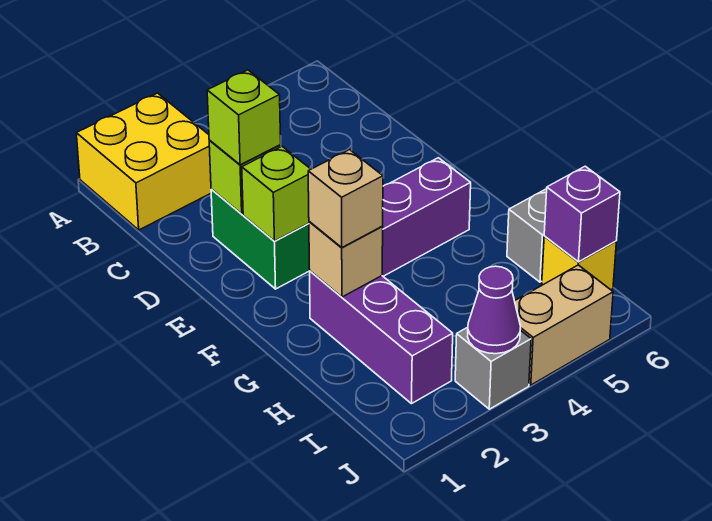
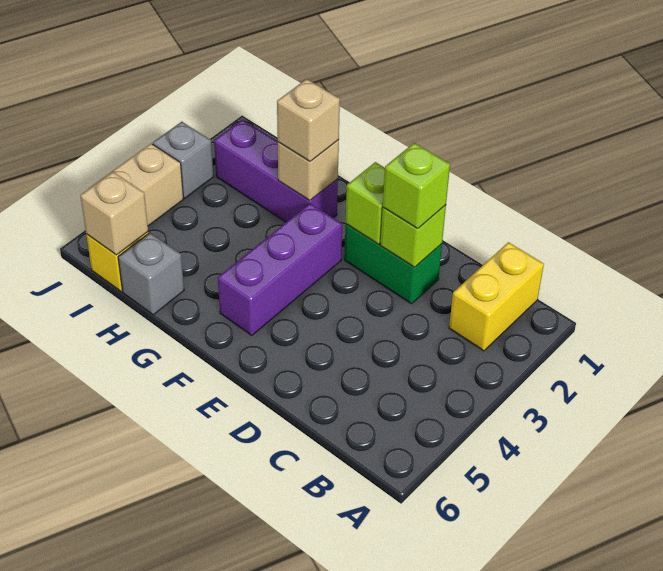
yellow brick A1:B2 level 1 -> yellow brick B1:B2 level 1
purple brick I6 level 2 -> tan brick I6 level 2
purple cone J3 level 2 -> none

